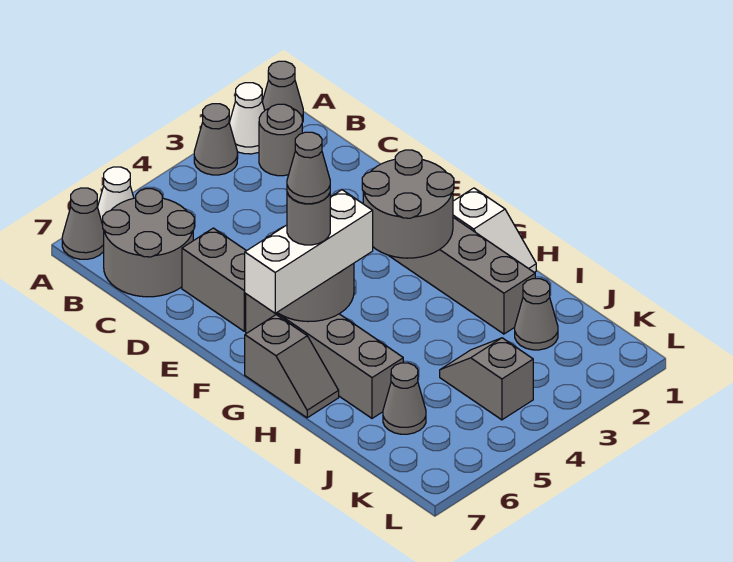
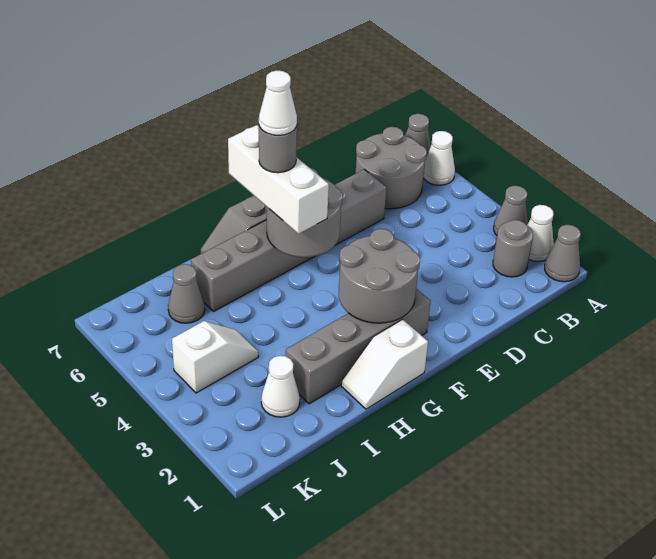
grey cone G6 level 5 -> white cone G6 level 5
grey cone J2 level 1 -> white cone J2 level 1
grey slope J4:K4 level 1 top K -> white slope J4:K4 level 1 top K

